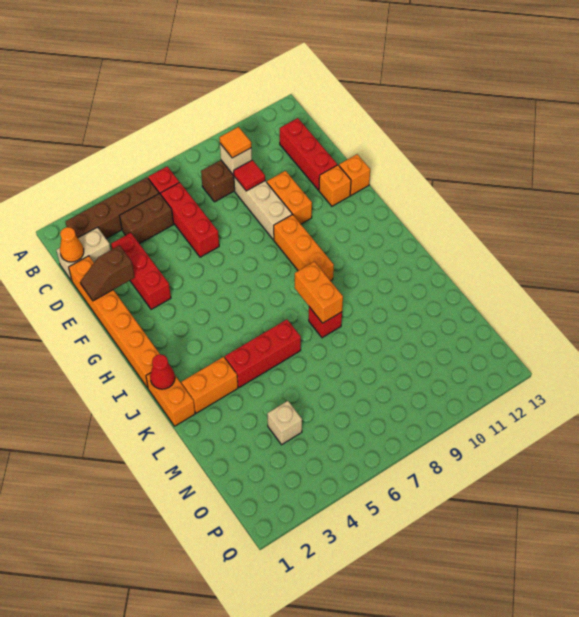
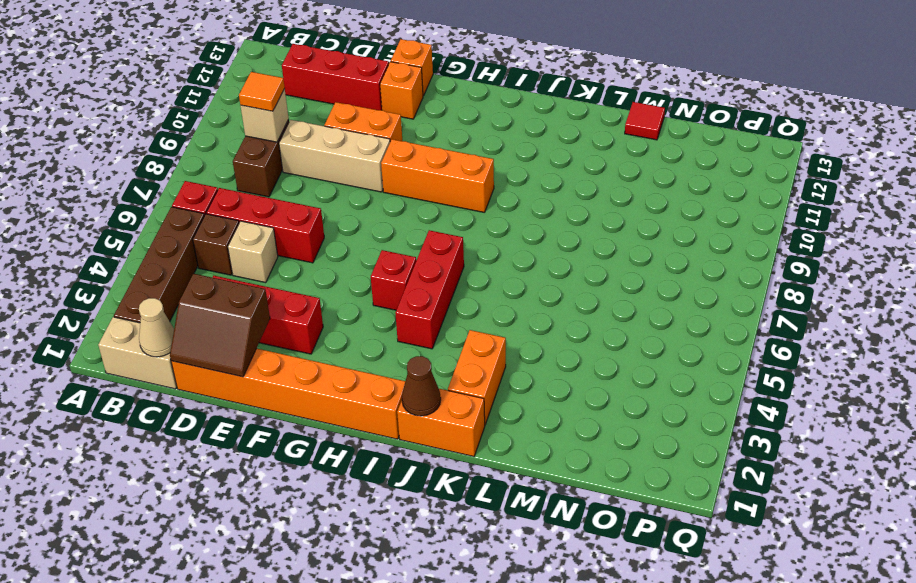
tan brick C1:C2 level 1 -> tan brick B1:C1 level 1
orange cone C1 level 2 -> tan cone C1 level 2
brown brick C4:C5 level 1 -> brown brick C5 level 1
red tile D9 level 2 -> red tile M13 level 1
brown slope E1:E2 level 2 top 2 -> brown slope D1:E2 level 2 top 2
red cone J1 level 2 -> brown cone J1 level 2
orange brick J8:K8 level 2 -> none
red brick K4:K6 level 1 -> red brick I4:I6 level 1
red brick K8 level 1 -> red brick H5 level 1
tan brick N4 level 1 -> tan brick D5 level 1

